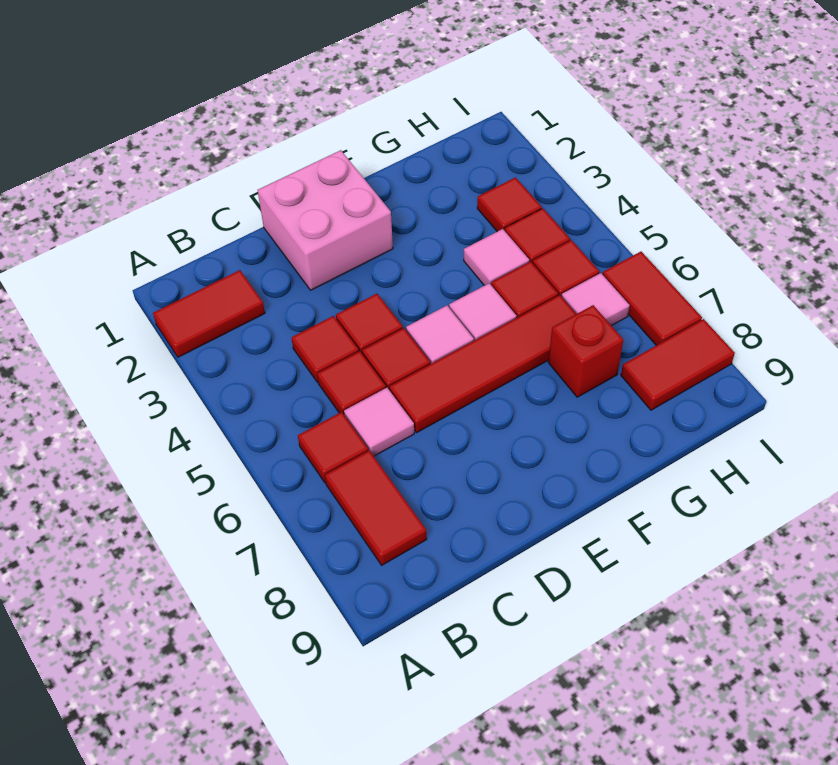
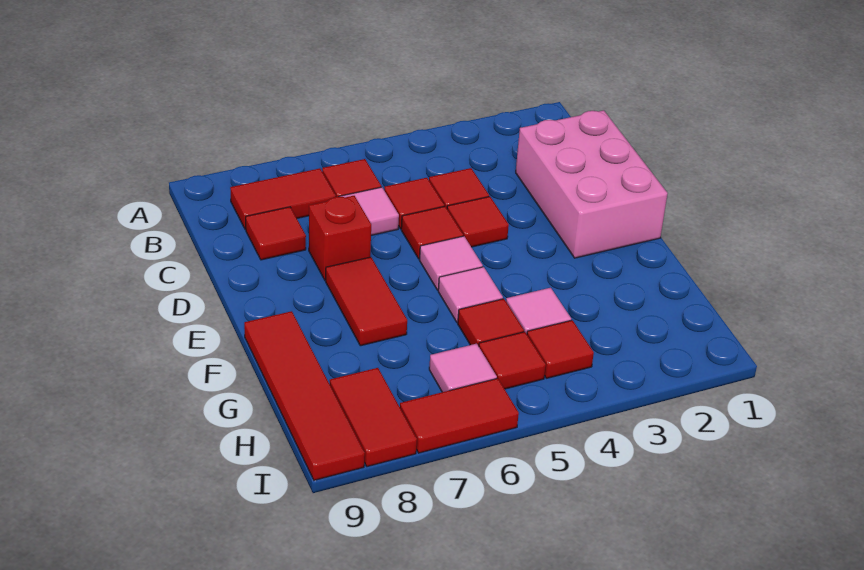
red tile A2:B2 level 1 -> red tile E7:F7 level 1
pink brick D1:E2 level 1 -> pink brick C1:E2 level 1
red tile D6:G6 level 1 -> red tile F9:I9 level 1
red brick G7 level 1 -> red brick D7 level 1
red tile H3 level 1 -> red tile C8 level 1

